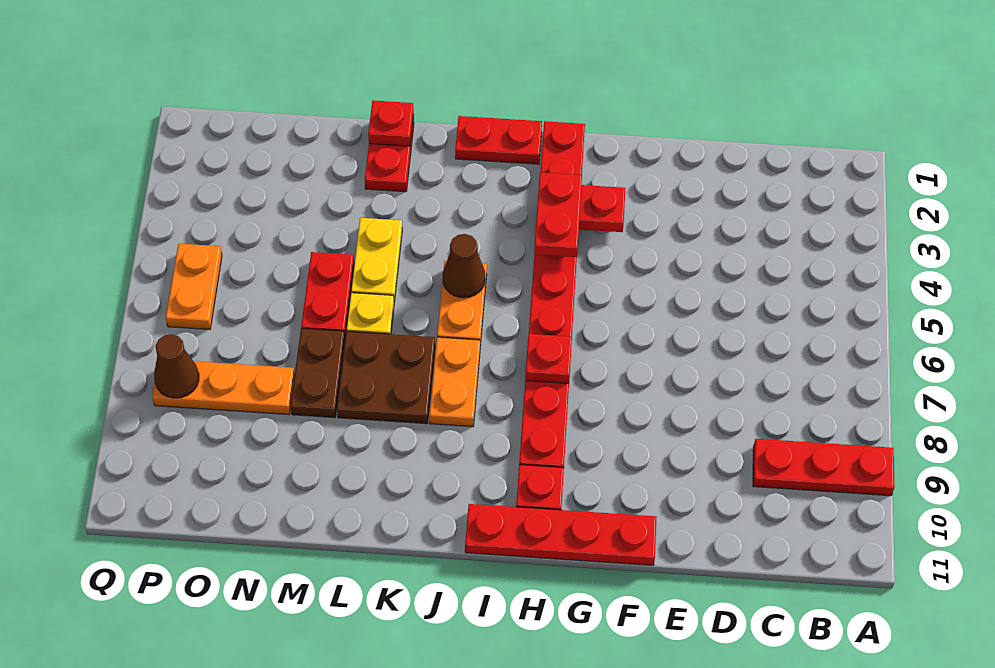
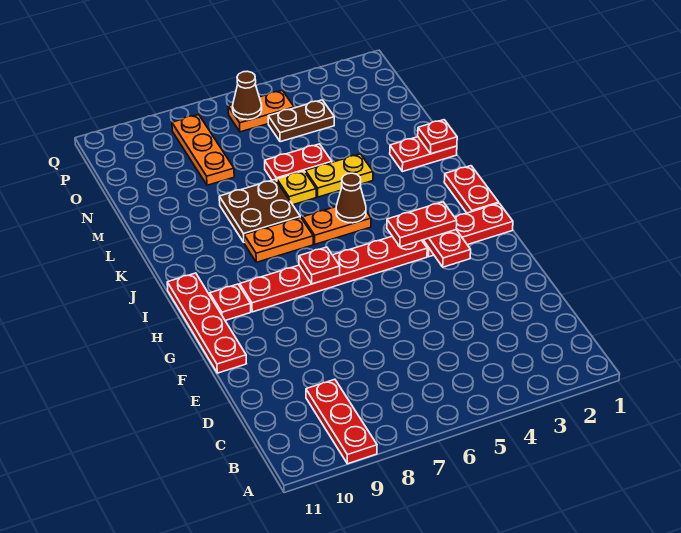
brown plate M7:M8 level 1 -> brown plate O4:O5 level 1
brown cone P8 level 2 -> brown cone P6 level 2

